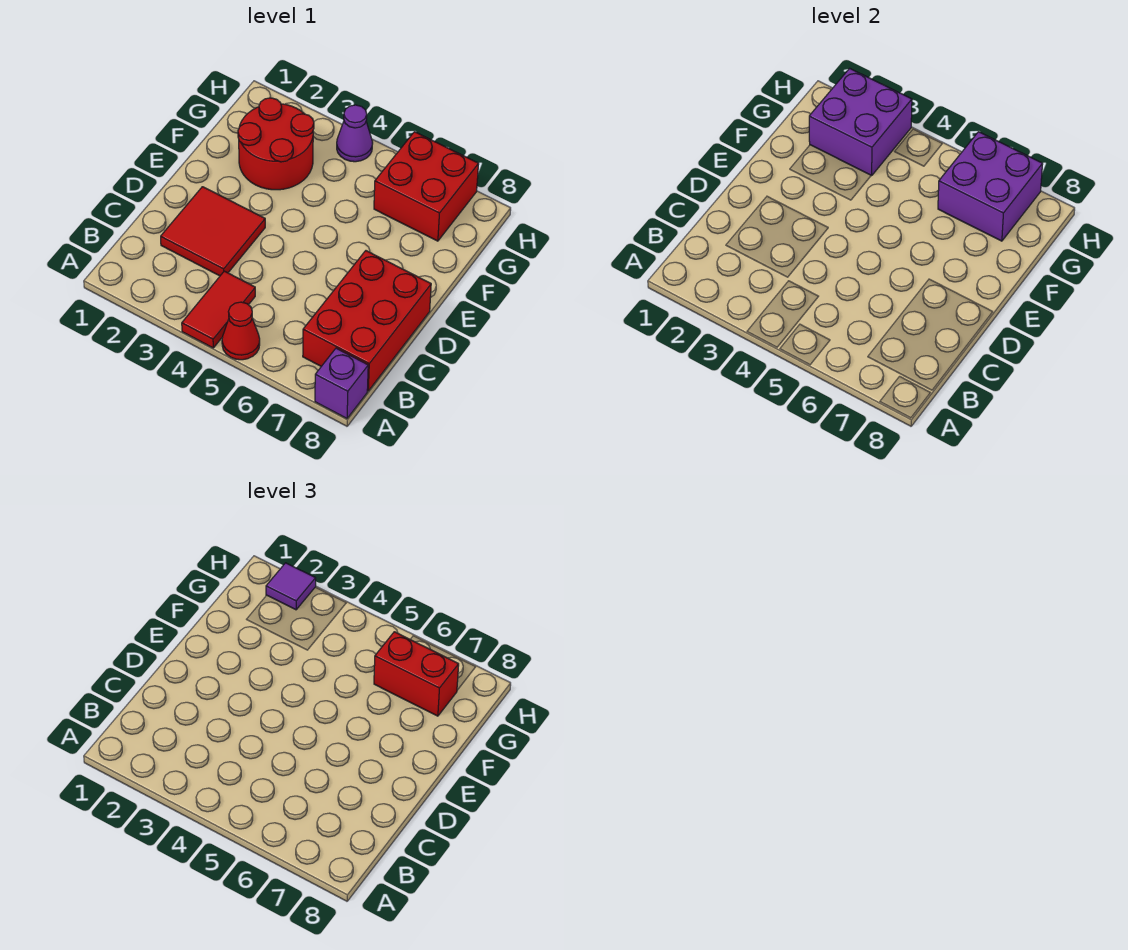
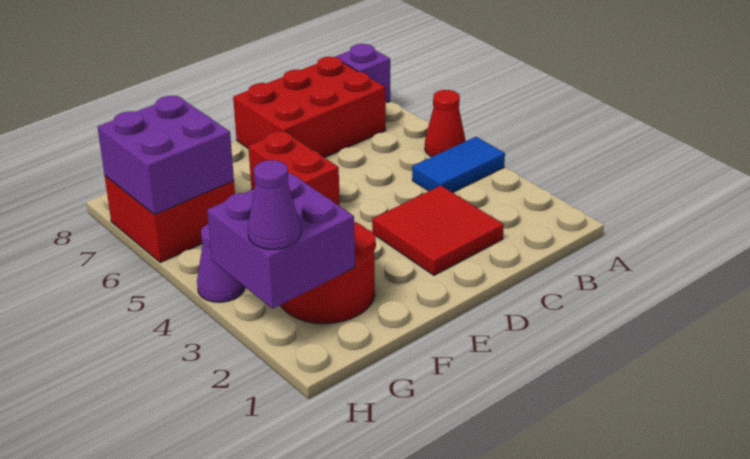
red tile A4:B4 level 1 -> blue tile A4:B4 level 1
red brick G6:G7 level 3 -> red brick E5:E6 level 1
purple tile H2 level 3 -> purple cone H2 level 3

